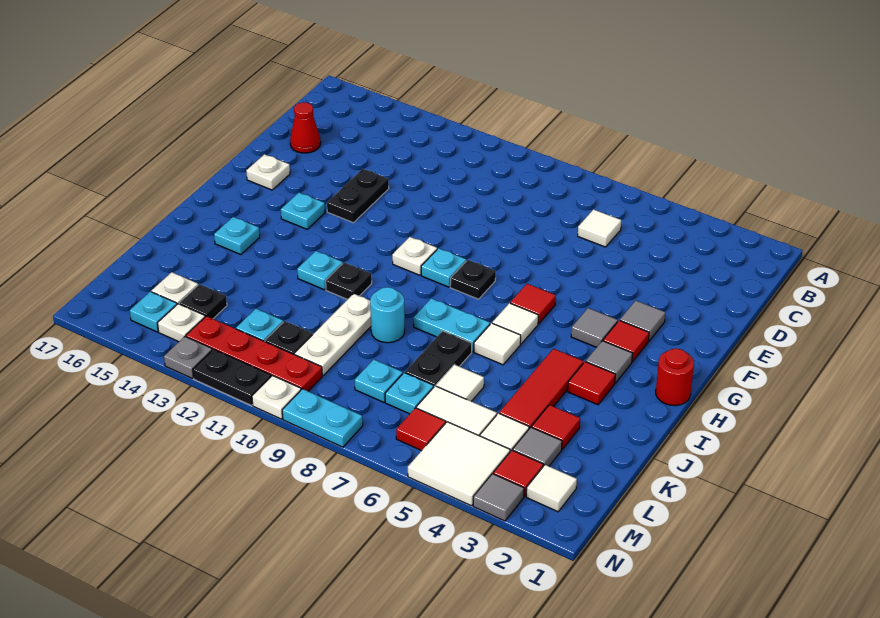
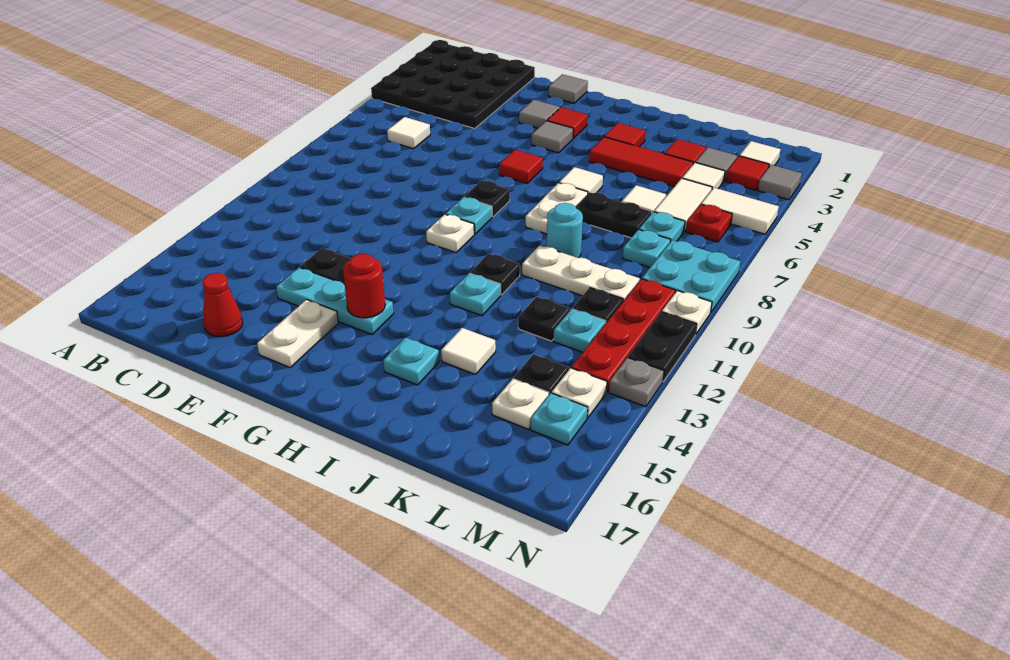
none -> black plate A1:D4 level 1
white plate F16 level 1 -> white plate F15:F16 level 1
cyan plate G14 level 1 -> cyan plate E14:G14 level 1
red round brick H1 level 1 -> red round brick G14 level 2
grey tile H3 level 1 -> grey tile F1 level 1
white tile H6 level 1 -> white tile J14 level 1
cyan plate I7:I8 level 1 -> white plate I7:I8 level 1
none -> black plate K12 level 1
white tile M4:N5 level 1 -> white tile M5:N5 level 1
red tile M6 level 1 -> red plate M6 level 1
cyan plate N8:N9 level 1 -> cyan plate M8:N9 level 1

